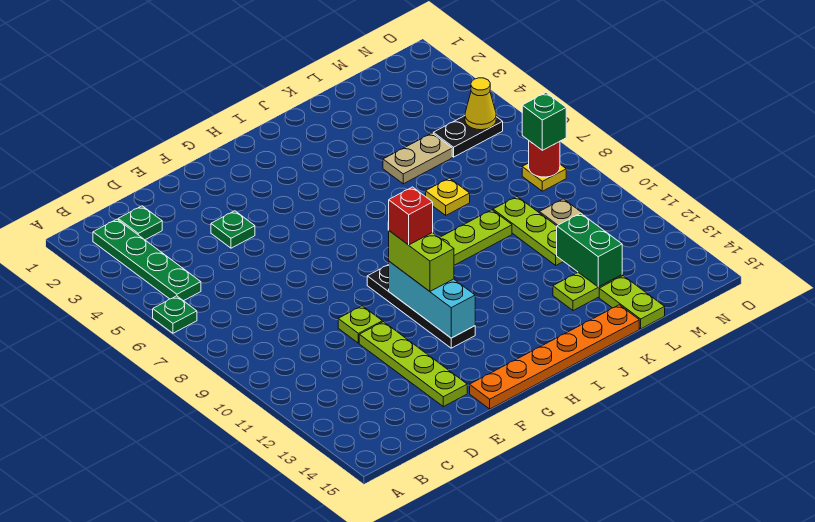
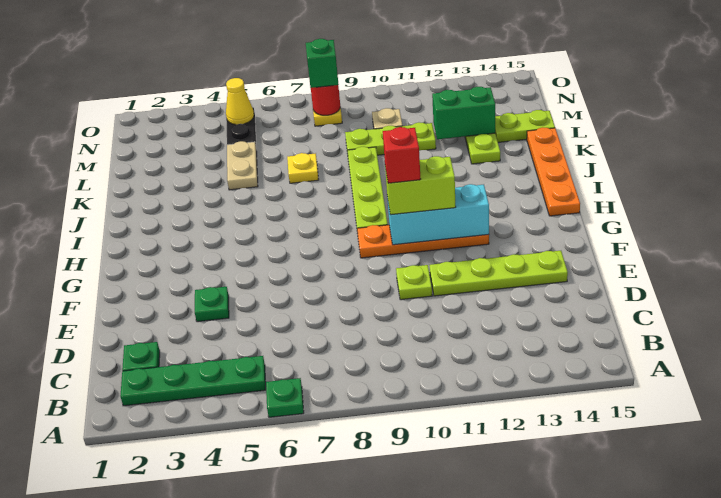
orange plate F15:K15 level 1 -> orange plate H15:K15 level 1
black plate G9:G12 level 1 -> orange plate G9:G12 level 1

